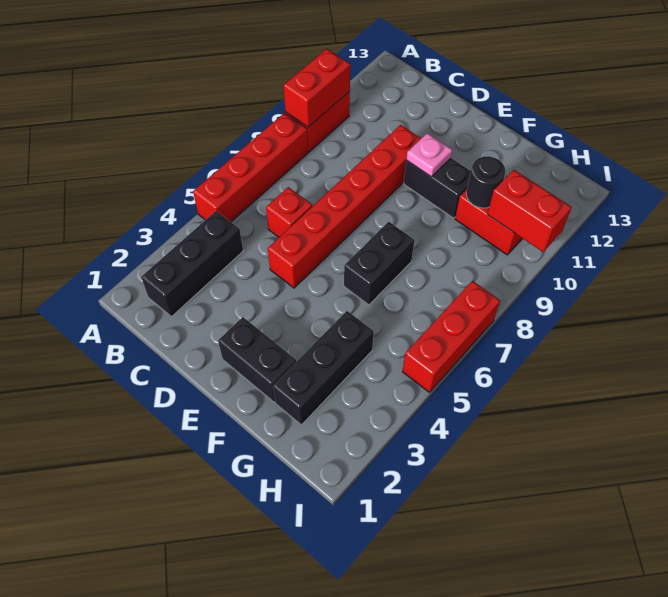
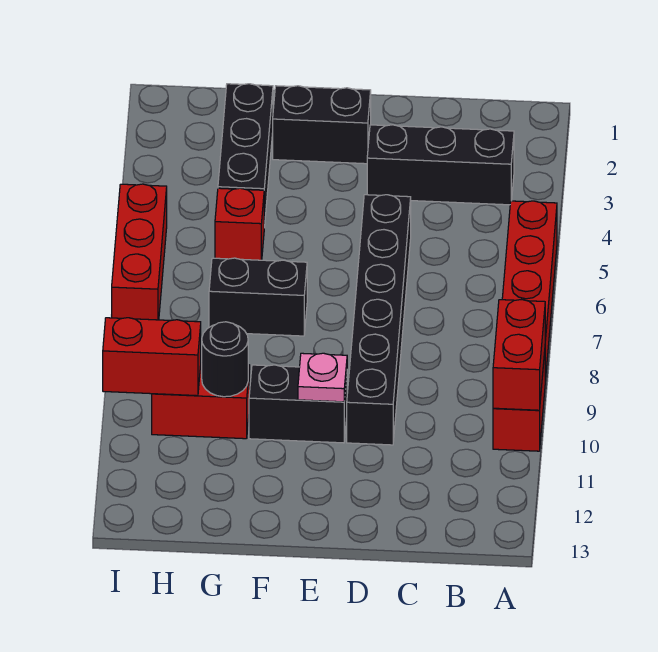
black brick B2:B4 level 1 -> black brick B3:D3 level 1
red brick C6 level 1 -> red brick G5 level 1
red brick D5:D10 level 1 -> black brick D5:D10 level 1
black brick F6:F7 level 1 -> black brick F7:G7 level 1

